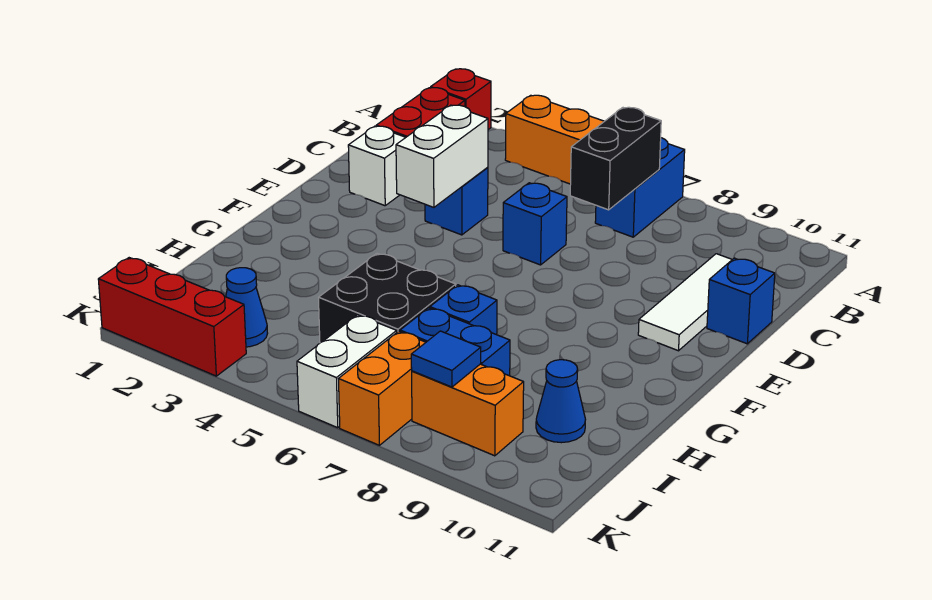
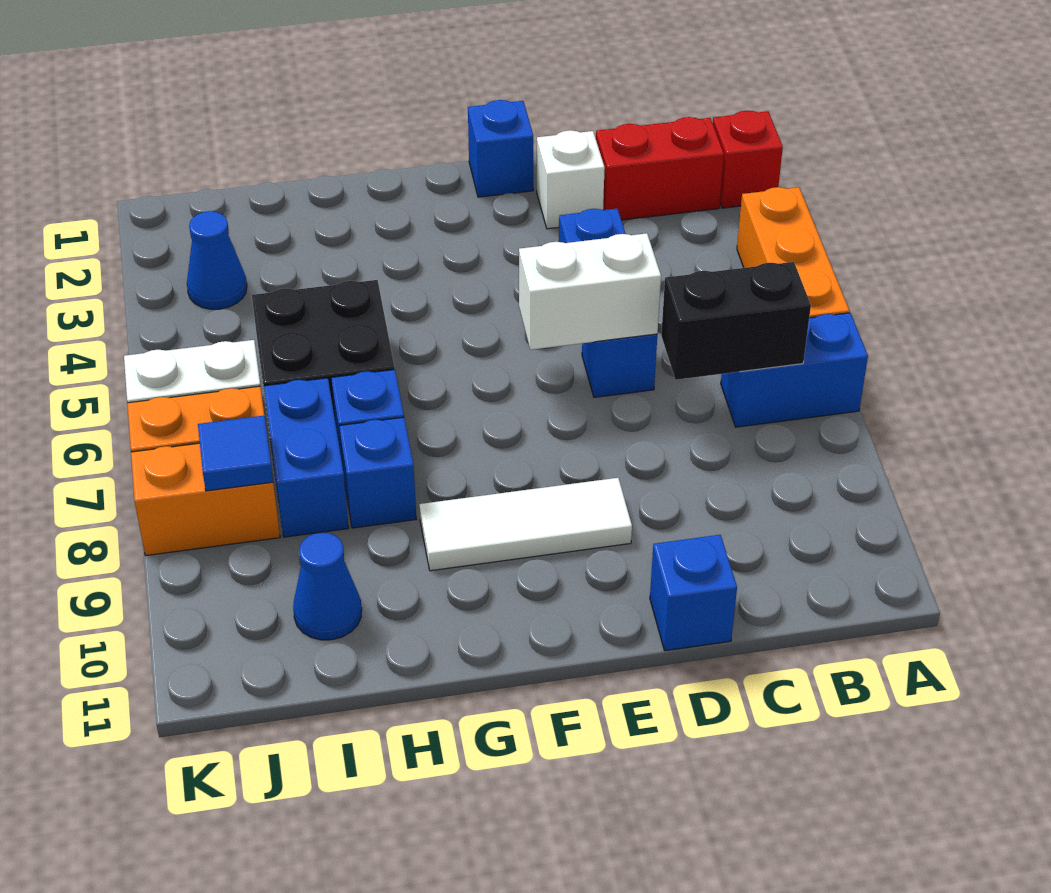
white tile C10:E10 level 1 -> white tile E9:G9 level 1
white brick D4:E4 level 2 -> white brick D6:E6 level 2
none -> blue brick E1 level 1
none -> blue brick H8 level 1
orange brick J8:J9 level 1 -> orange brick J8:K8 level 1
red brick K1:K3 level 1 -> none

